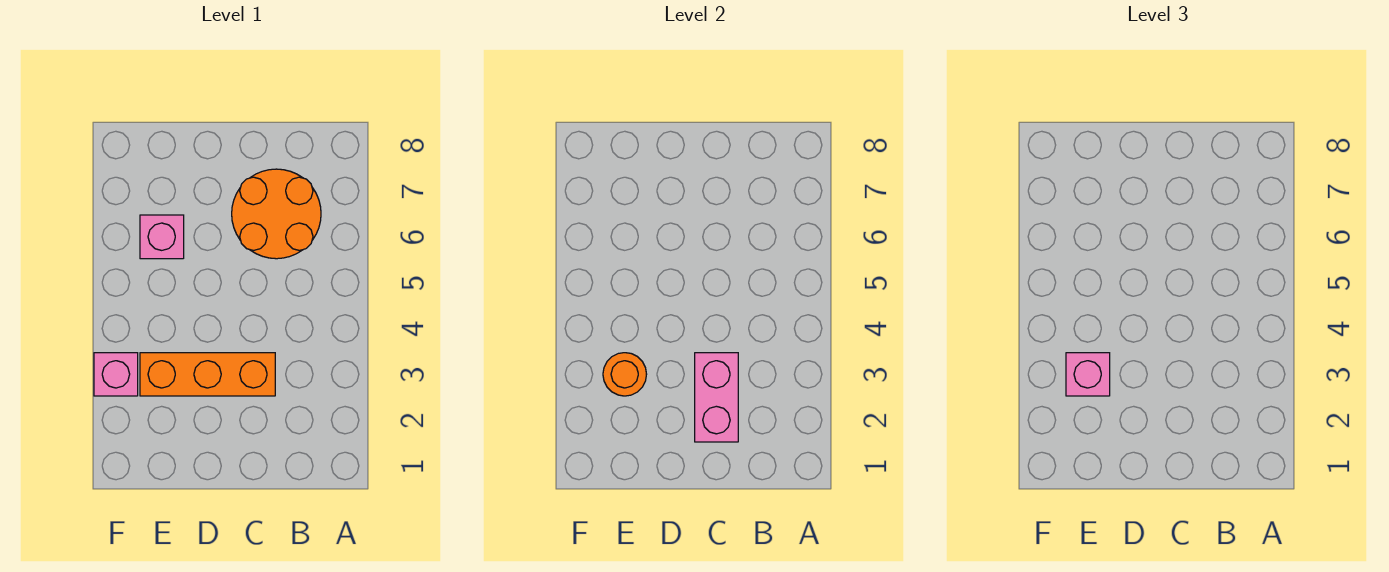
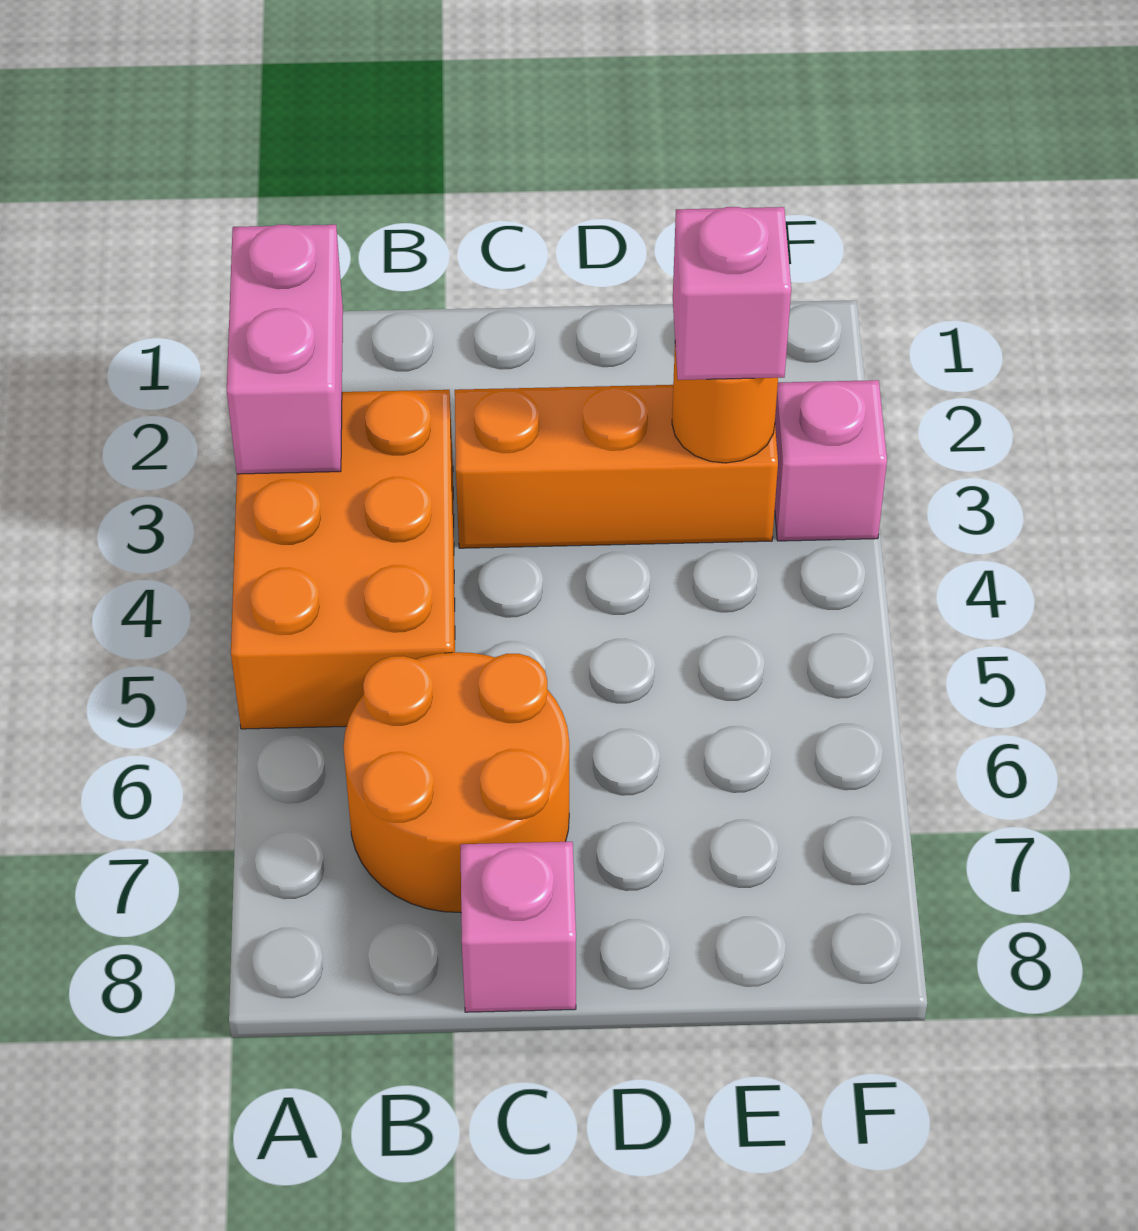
none -> orange brick A3:B5 level 1
pink brick C2:C3 level 2 -> pink brick A2:A3 level 2
pink brick E6 level 1 -> pink brick C8 level 1

